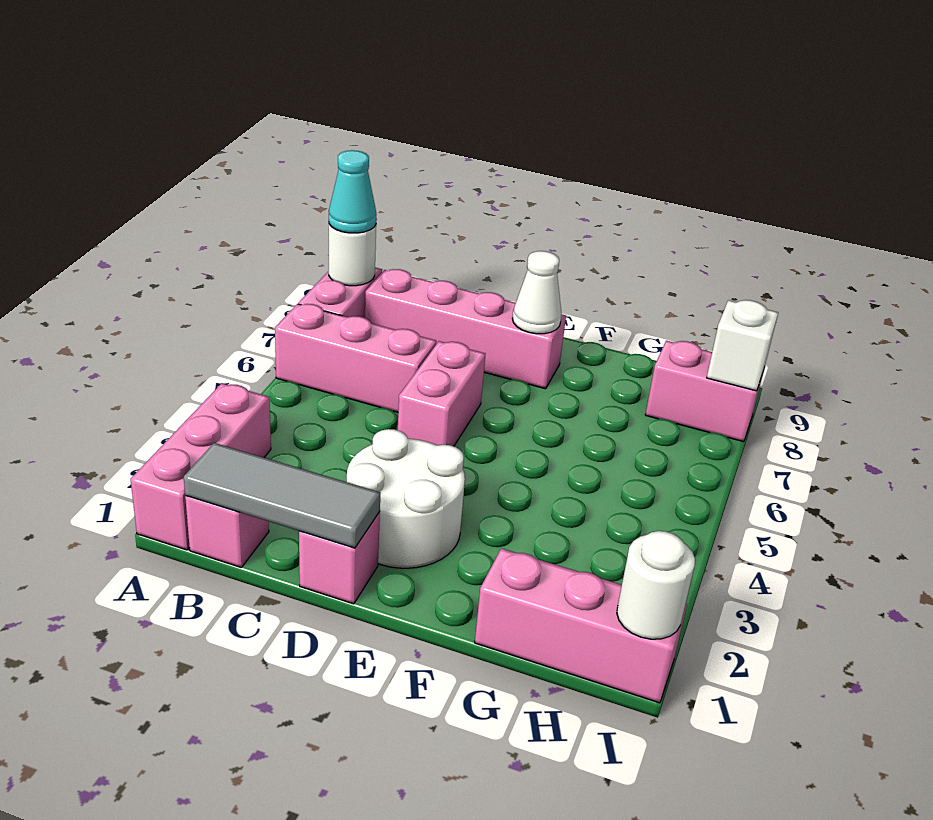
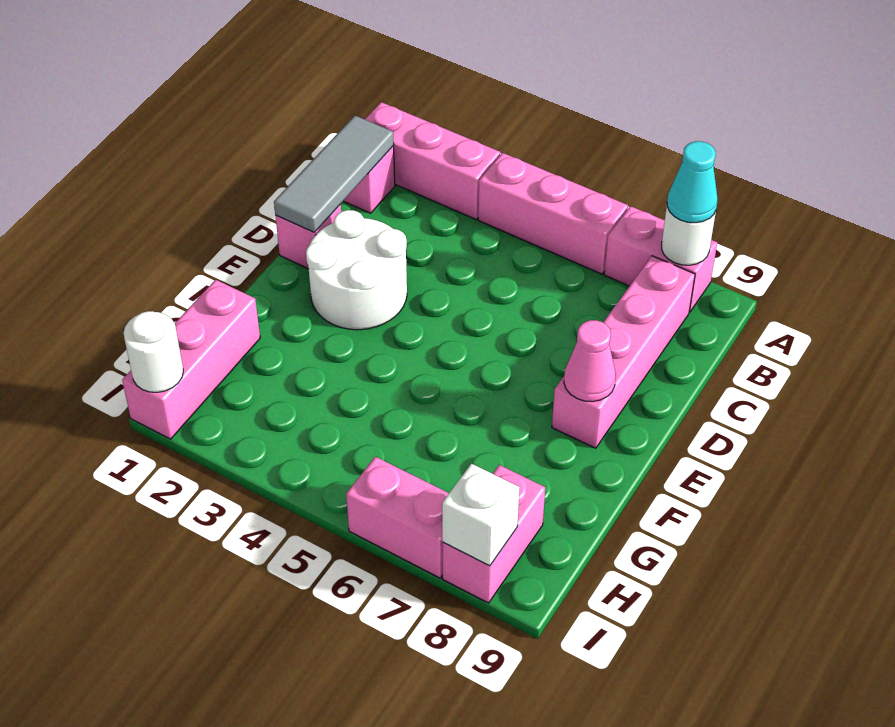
pink brick A6:C6 level 1 -> pink brick A4:A6 level 1
pink brick D5:D6 level 1 -> pink brick I6:I7 level 1
white cone E8 level 2 -> pink cone E8 level 2

